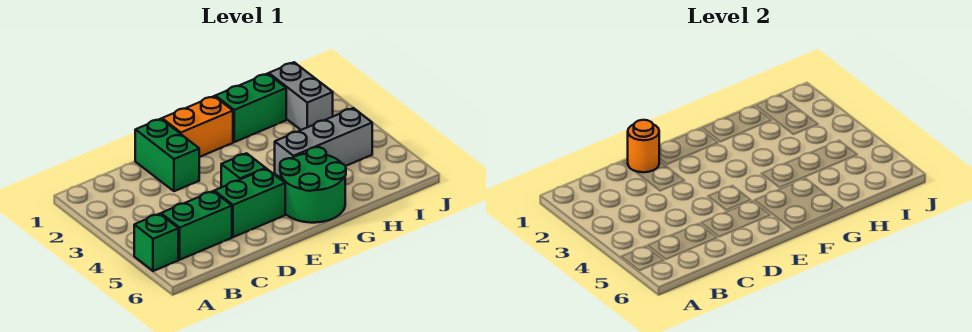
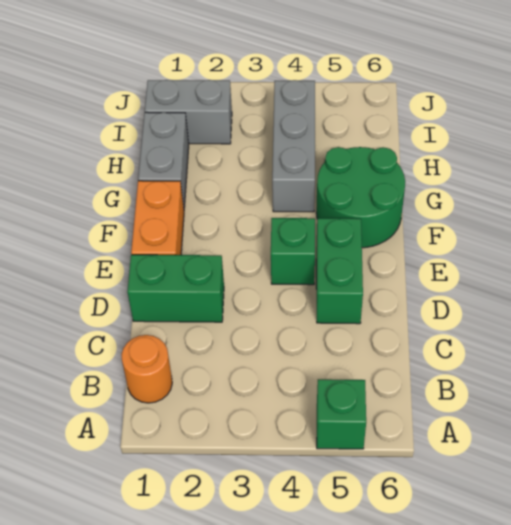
green brick B5:C5 level 1 -> none
orange round brick D1 level 2 -> orange round brick B1 level 1
green brick G1:H1 level 1 -> grey brick G1:H1 level 1

